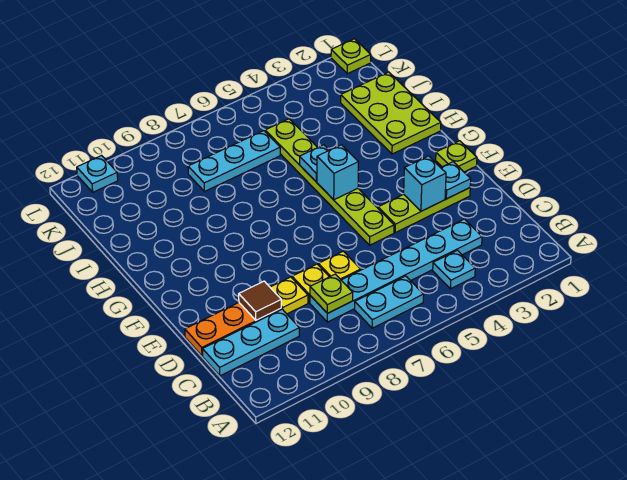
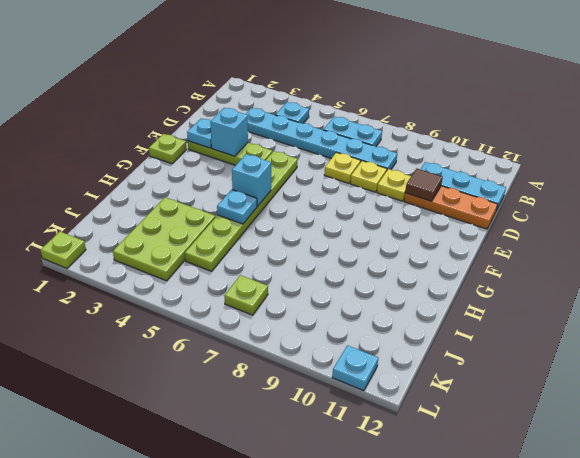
lime plate C8 level 2 -> lime plate K7 level 1
lime plate H1:J2 level 1 -> lime plate I3:K4 level 1
cyan plate J6:J8 level 1 -> none

